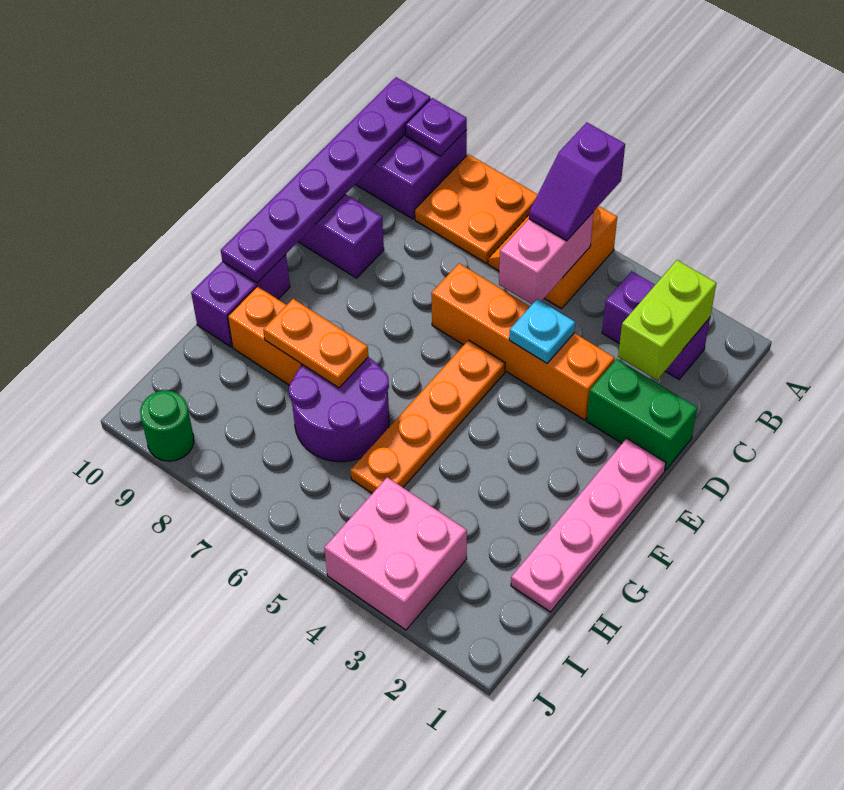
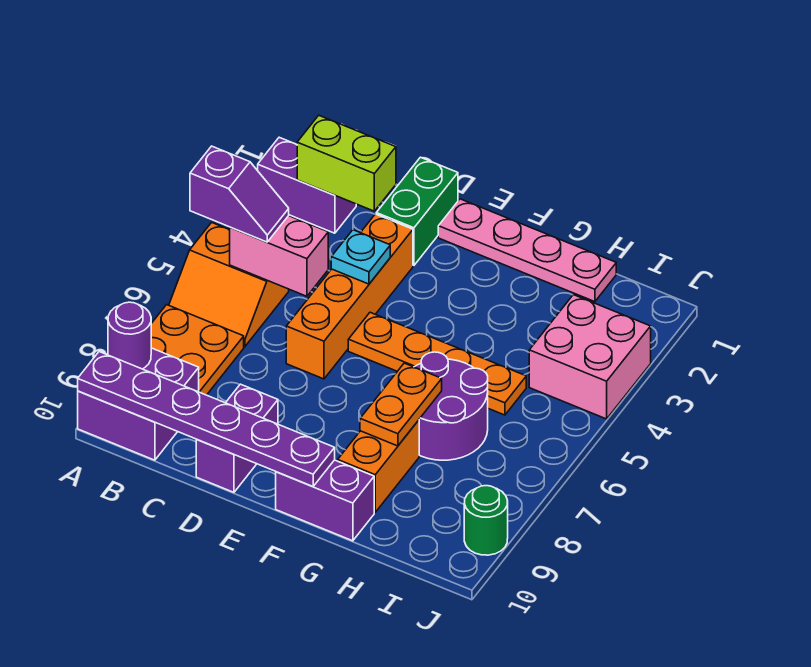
purple plate A9 level 2 -> purple round brick A9 level 2
purple brick B2:B3 level 1 -> purple brick A2:B2 level 1

